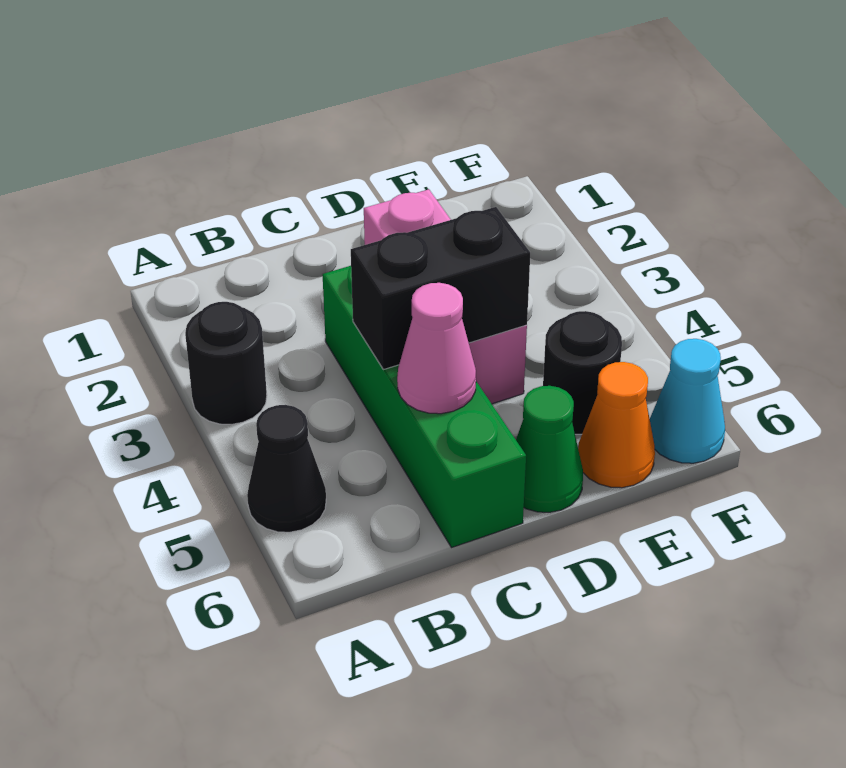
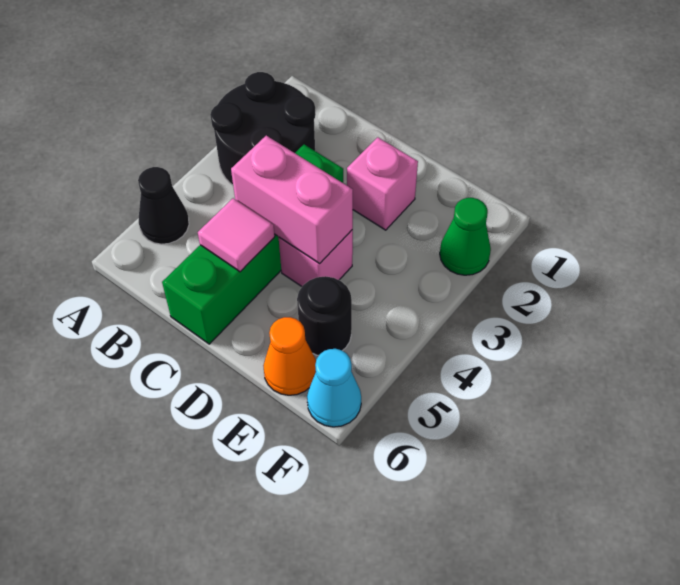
black round brick A3 level 1 -> black round brick A2:B3 level 1
black brick C4:D4 level 2 -> pink brick C4:D4 level 2
pink cone C5 level 2 -> pink tile C5 level 2
green cone D6 level 1 -> green cone F2 level 1

